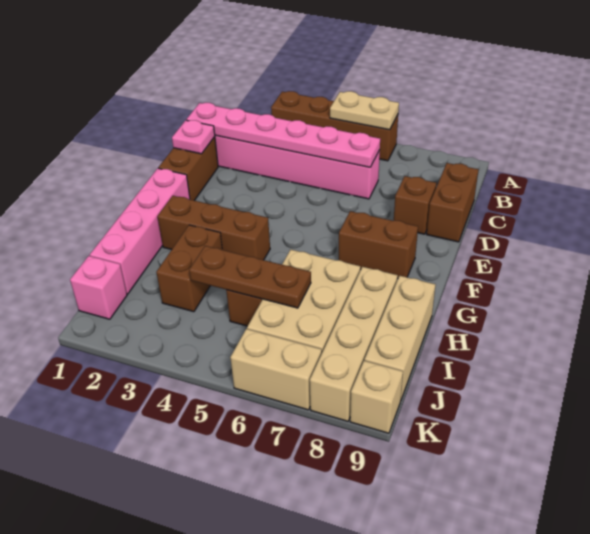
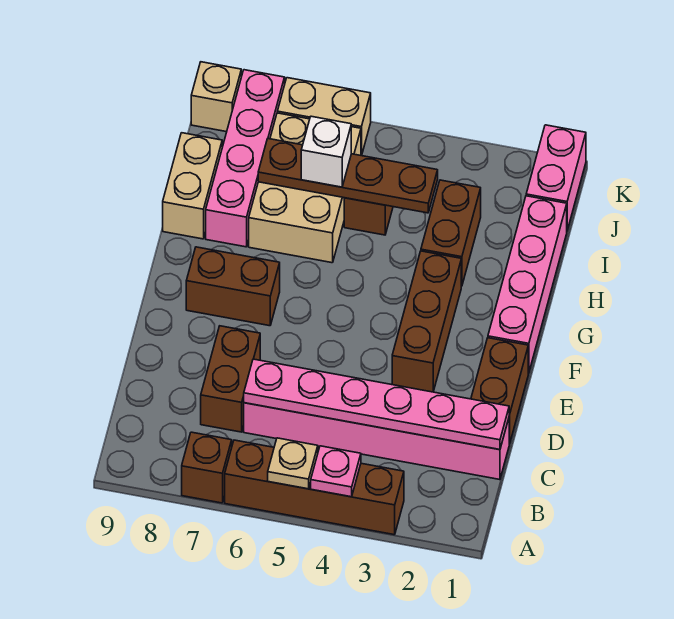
tan plate A5:A6 level 2 -> tan plate A5 level 2
brown brick C9:D9 level 1 -> brown brick C7:D7 level 1
pink plate D1 level 2 -> pink plate A4 level 2
brown brick D8 level 1 -> brown brick A7 level 1
brown brick G2:G4 level 1 -> brown brick E3:G3 level 1
tan brick H8:K8 level 1 -> pink brick H8:K8 level 1
tan brick H9:J9 level 1 -> tan brick H9:I9 level 1
brown plate I4:I6 level 2 -> brown plate I4:I7 level 2
none -> white brick I6 level 3
pink brick J1 level 1 -> pink brick J1:K1 level 1

